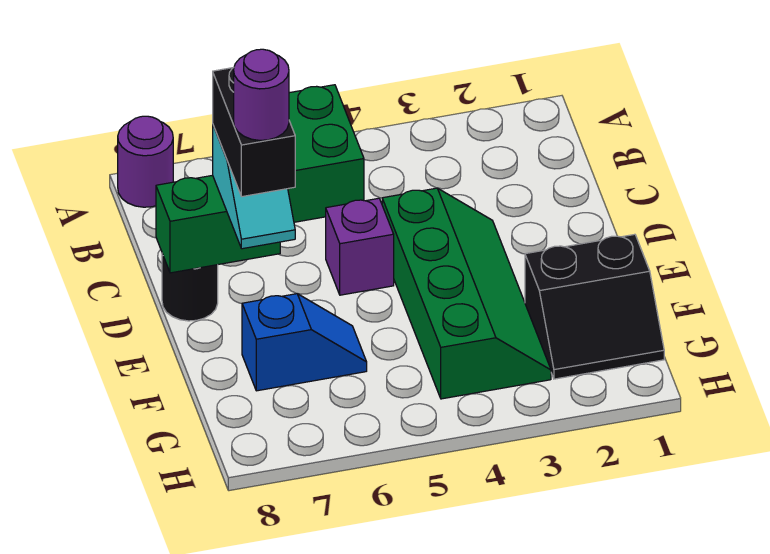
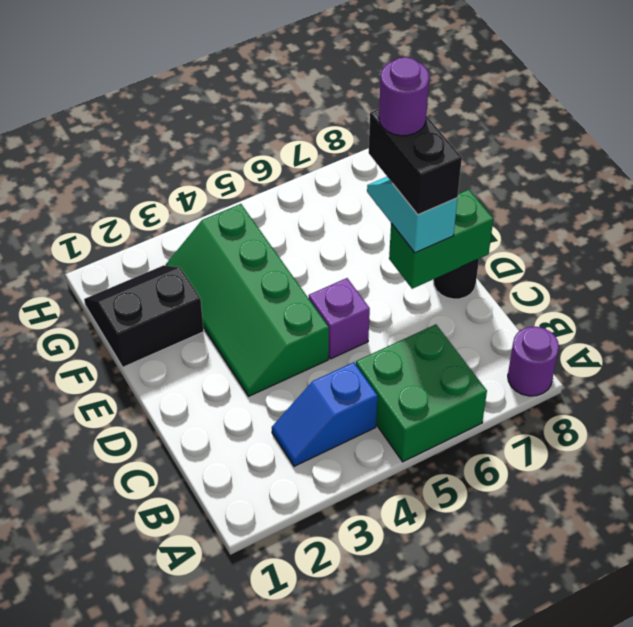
blue slope F6:F7 level 1 top 7 -> blue slope B3:B4 level 1 top 4

